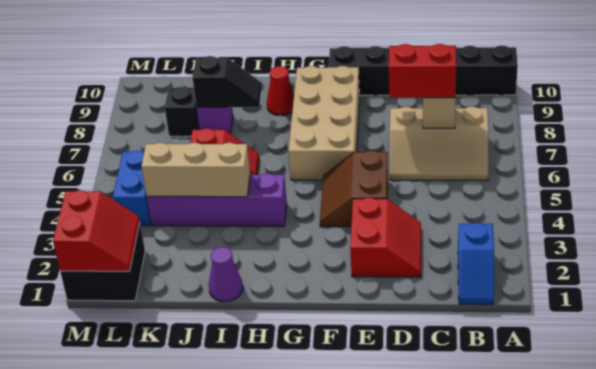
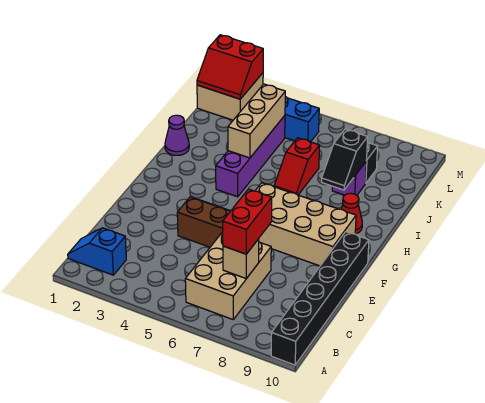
tan slope B6:D7 level 1 top 7 -> tan brick B6:D7 level 1
red slope D2:E3 level 1 top E -> none
black brick L1:M2 level 1 -> tan brick L1:M2 level 1

